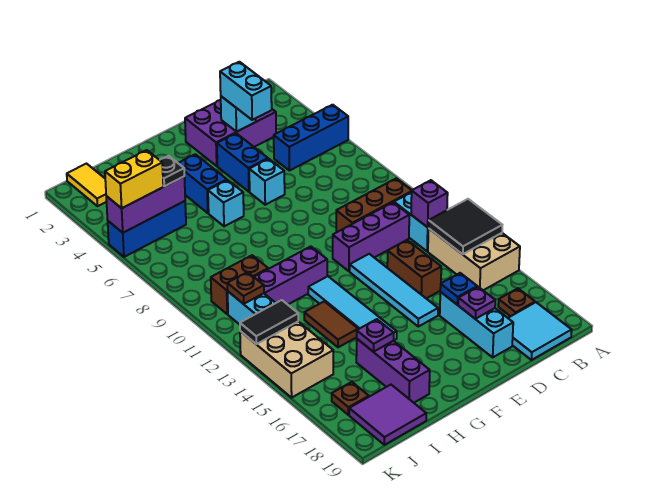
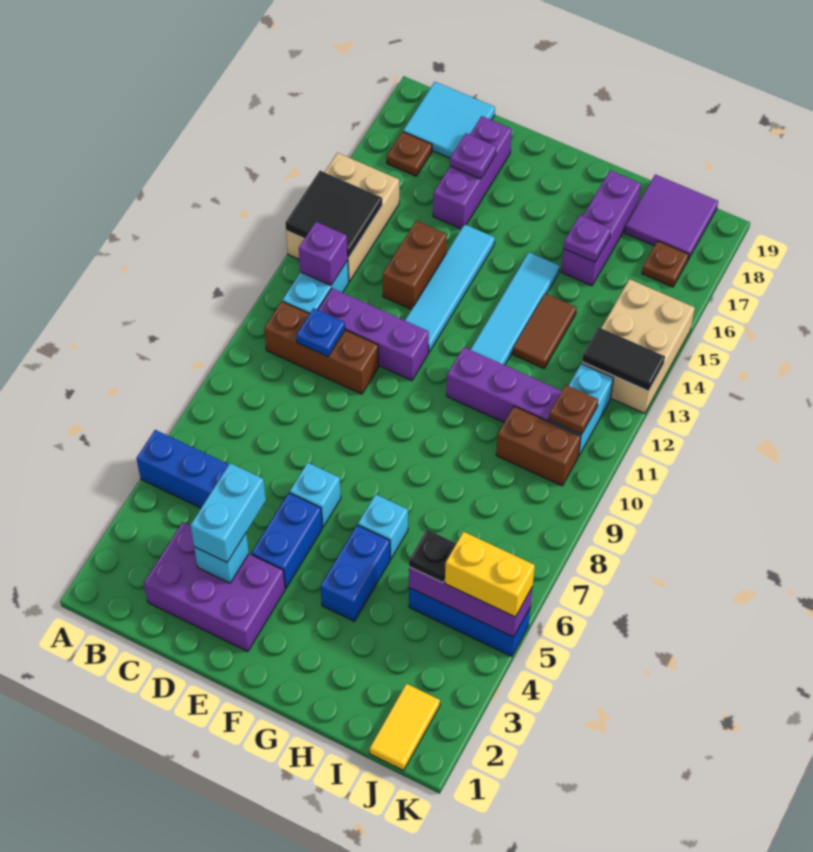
cyan brick D16:D18 level 1 -> purple brick D16:D18 level 1
blue plate D16 level 2 -> blue plate C10 level 2

